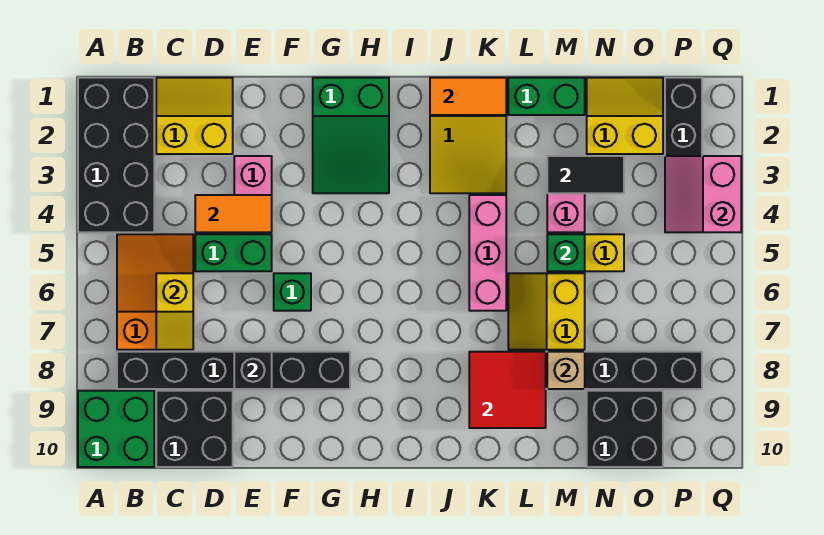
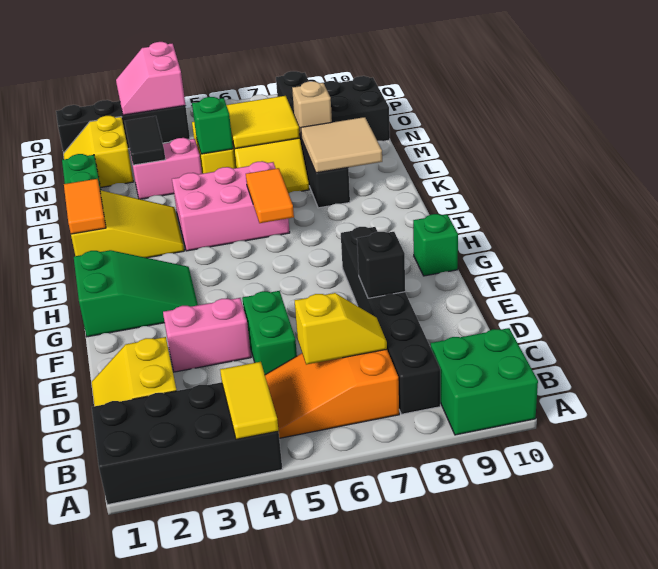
none -> yellow tile A4:B4 level 2
black brick C9:D10 level 1 -> none
orange tile D4:E4 level 2 -> orange tile I6:J6 level 2
green brick F6 level 1 -> green brick G10 level 1
pink brick K4:K6 level 1 -> pink brick J4:K6 level 1
red tile K8:L9 level 2 -> tan tile K8:L9 level 2
none -> yellow tile M6:N7 level 2
pink slope P3:Q4 level 2 top Q -> pink slope P3:Q4 level 2 top 4

